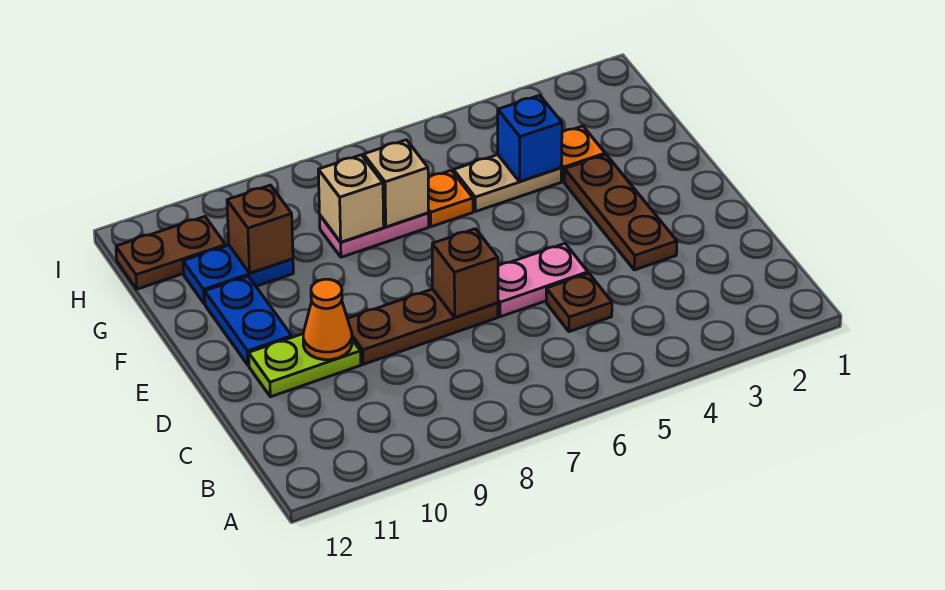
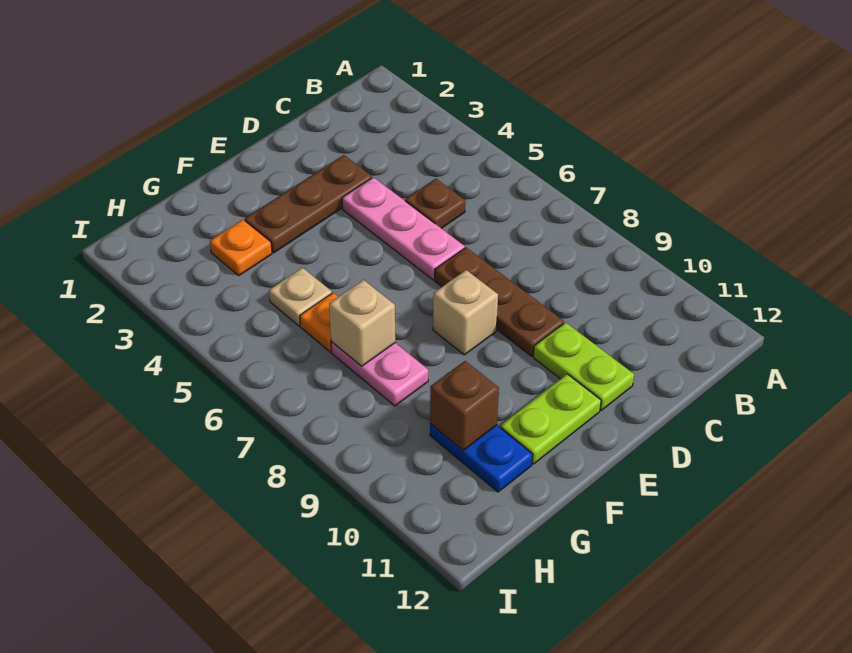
pink plate D5:D6 level 1 -> pink plate D4:D6 level 1
brown brick D7 level 2 -> none
orange cone D10 level 2 -> none
blue plate E11:F11 level 1 -> lime plate E11:F11 level 1
tan plate G4:G5 level 1 -> tan plate G5 level 1
blue brick G4 level 2 -> none
tan brick G8 level 2 -> tan brick E8 level 1
brown plate H11:H12 level 1 -> none

